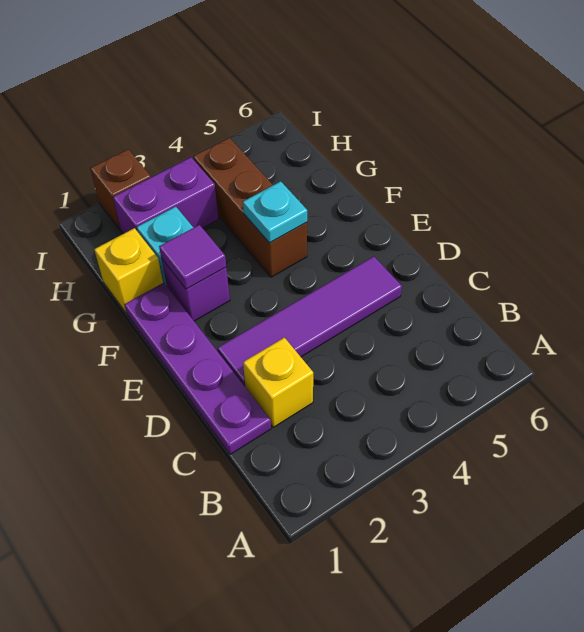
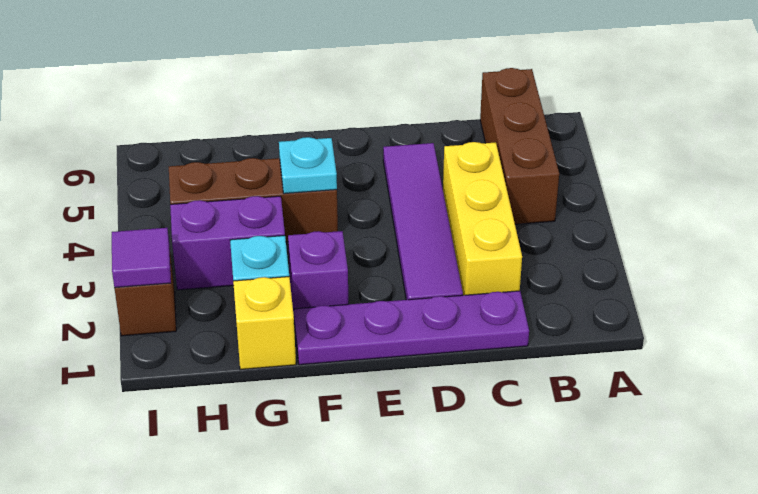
none -> brown brick B4:B6 level 1
yellow brick C2 level 1 -> yellow brick C2:C4 level 1
purple tile F2 level 2 -> purple tile I2 level 2
purple brick H2:H3 level 1 -> purple brick G3:H3 level 1

